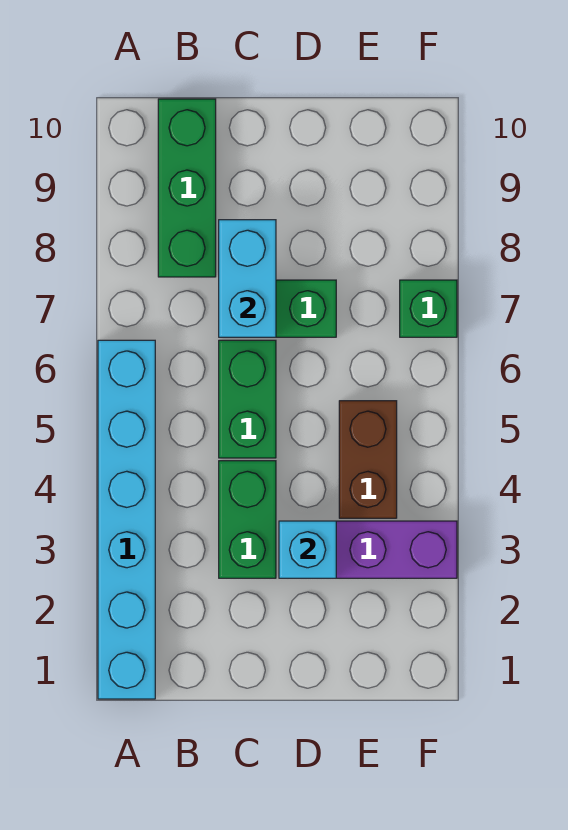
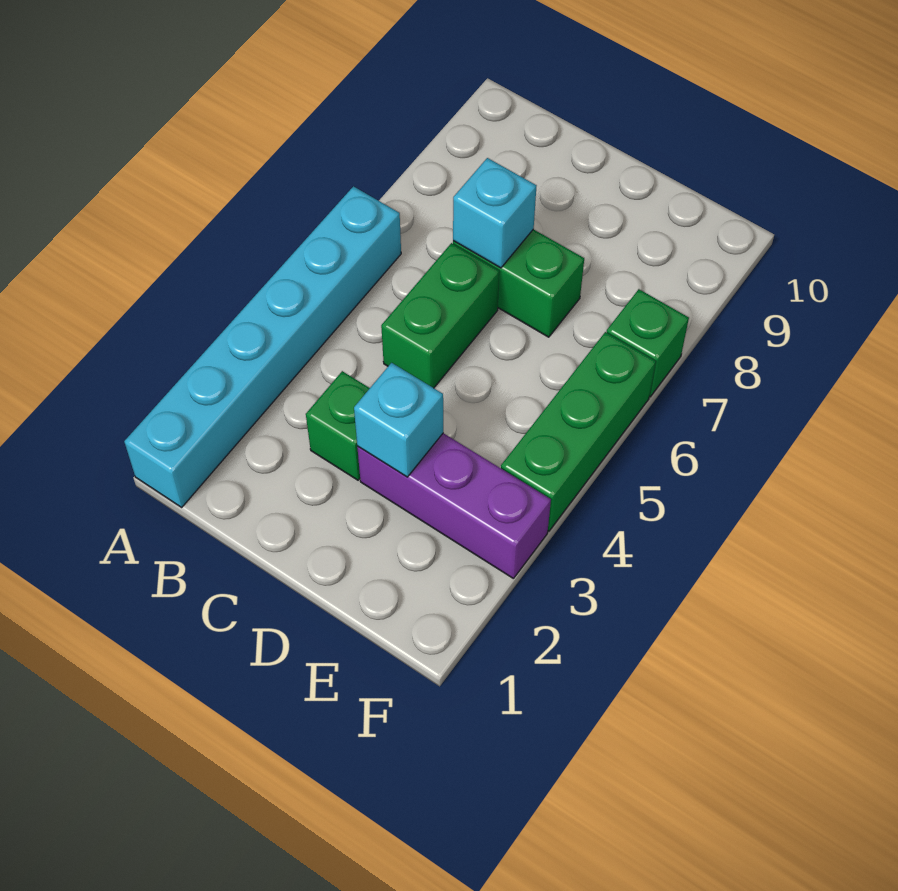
green brick B8:B10 level 1 -> green brick F4:F6 level 1
green brick C3:C4 level 1 -> green brick C3 level 1
cyan brick C7:C8 level 2 -> cyan brick C7 level 2
brown brick E4:E5 level 1 -> none

